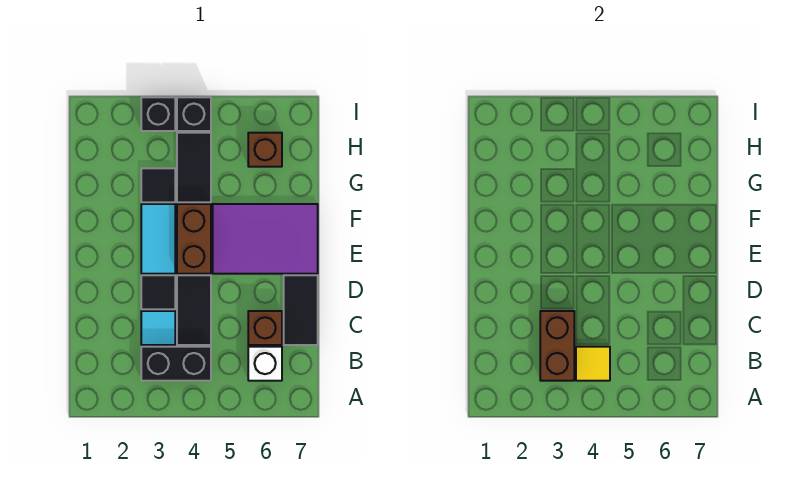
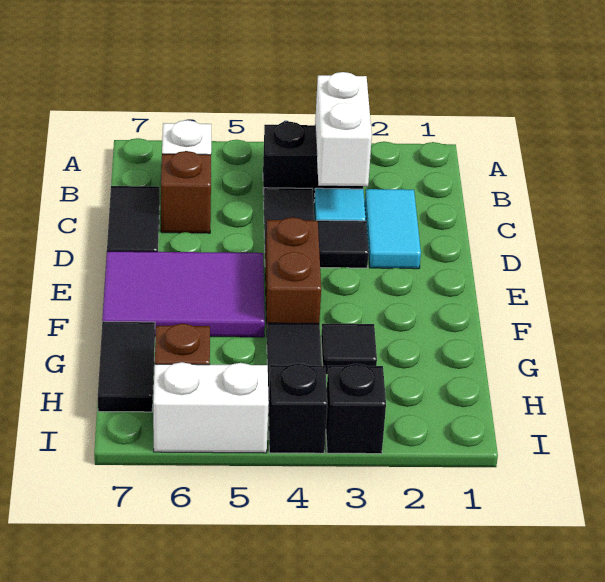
brown brick B3:C3 level 2 -> white brick B3:C3 level 2
yellow tile B4 level 2 -> none
cyan tile E3:F3 level 1 -> cyan tile C2:D2 level 1
none -> black tile G7:H7 level 1
none -> white brick I5:I6 level 1

